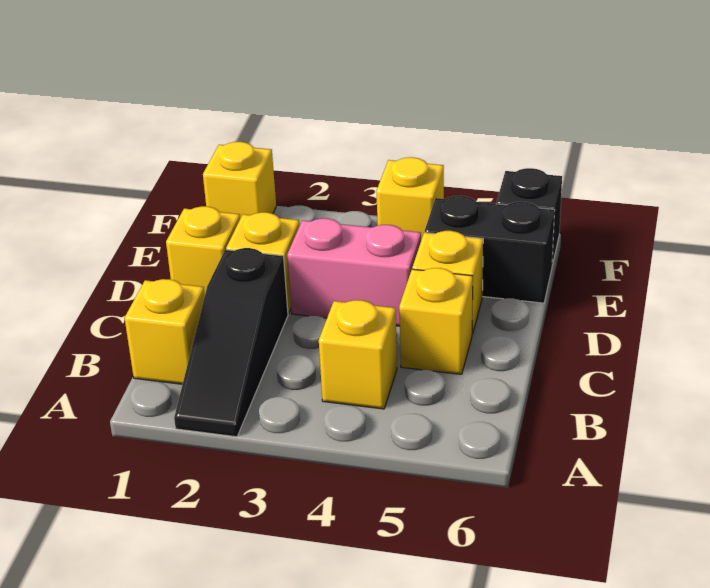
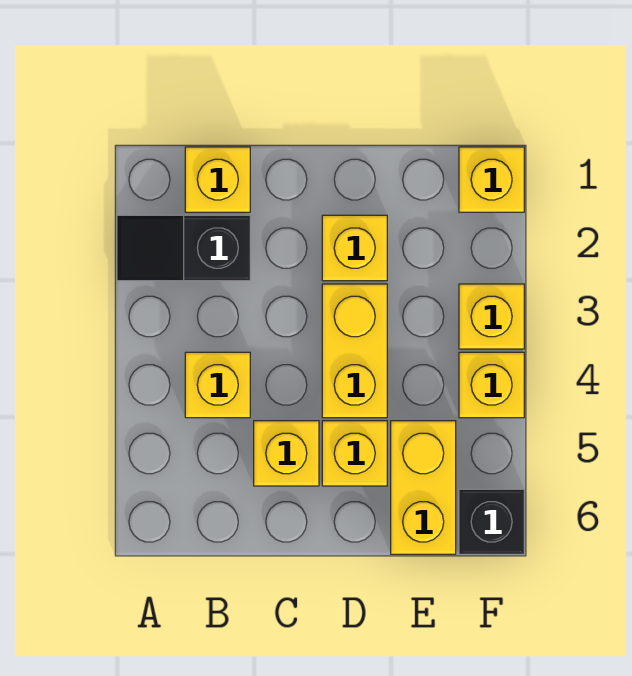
black slope A2:C2 level 1 top C -> black slope A2:B2 level 1 top B
yellow brick D1 level 1 -> yellow brick F3 level 1
pink brick D3:D4 level 1 -> yellow brick D3:D4 level 1
black brick E5:E6 level 1 -> yellow brick E5:E6 level 1

